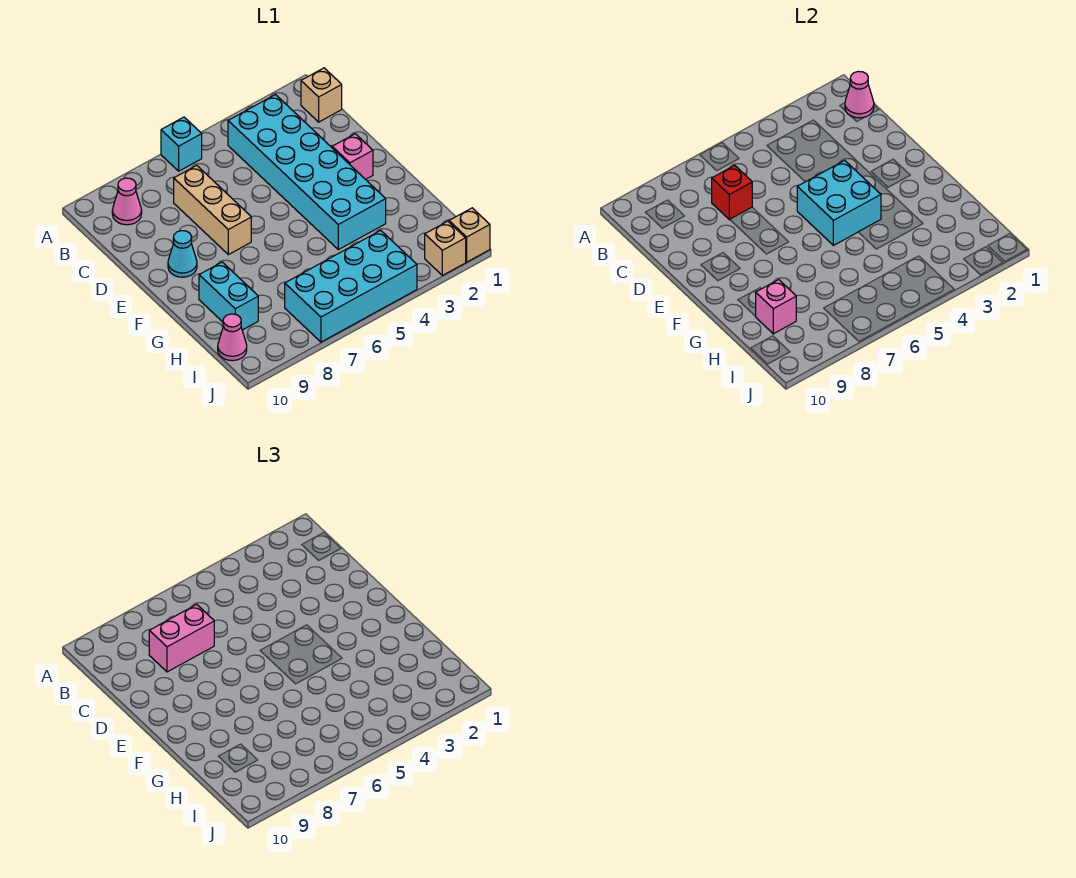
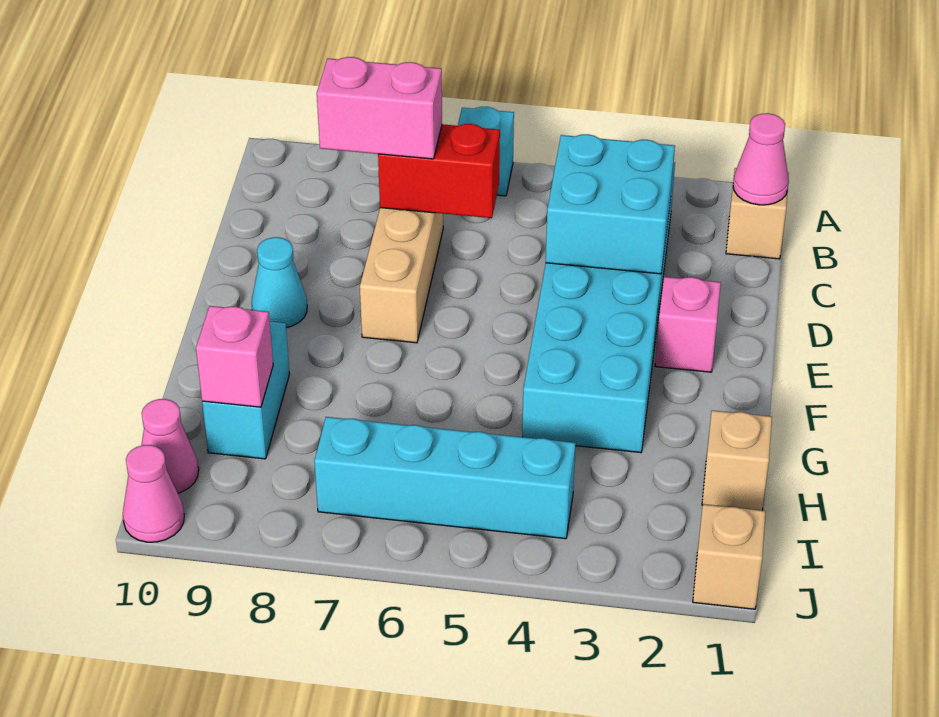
pink cone B9 level 1 -> pink cone J10 level 1
red brick C7 level 2 -> red brick C6:C7 level 2
cyan brick E4:F5 level 2 -> cyan brick C3:D4 level 2
cyan brick I4:J7 level 1 -> cyan brick I4:I7 level 1
tan brick J2 level 1 -> tan brick H1 level 1

